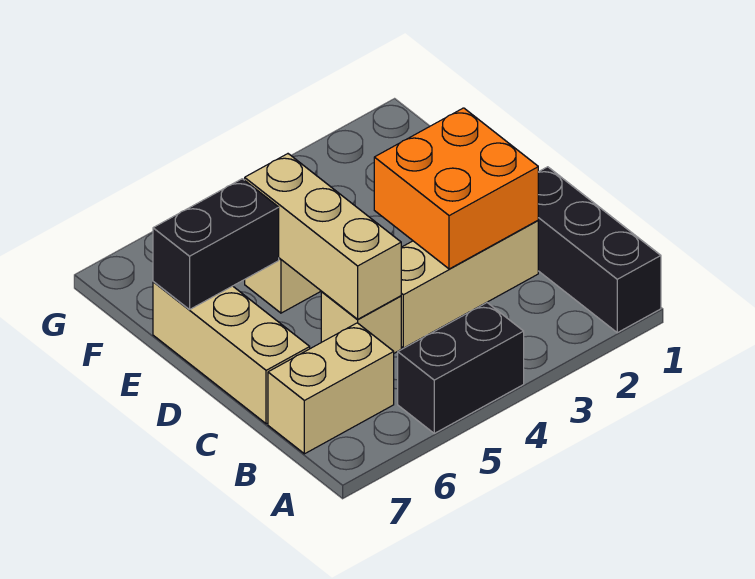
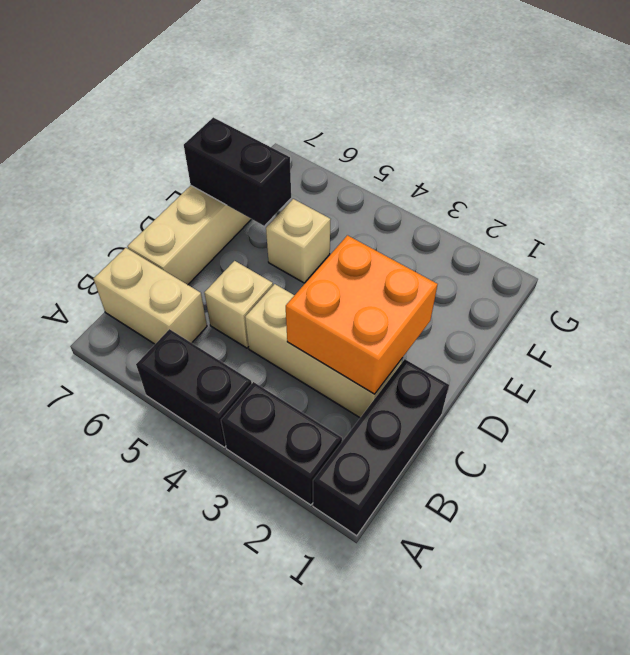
none -> black brick A2:A3 level 1
tan brick C5:E5 level 2 -> none

